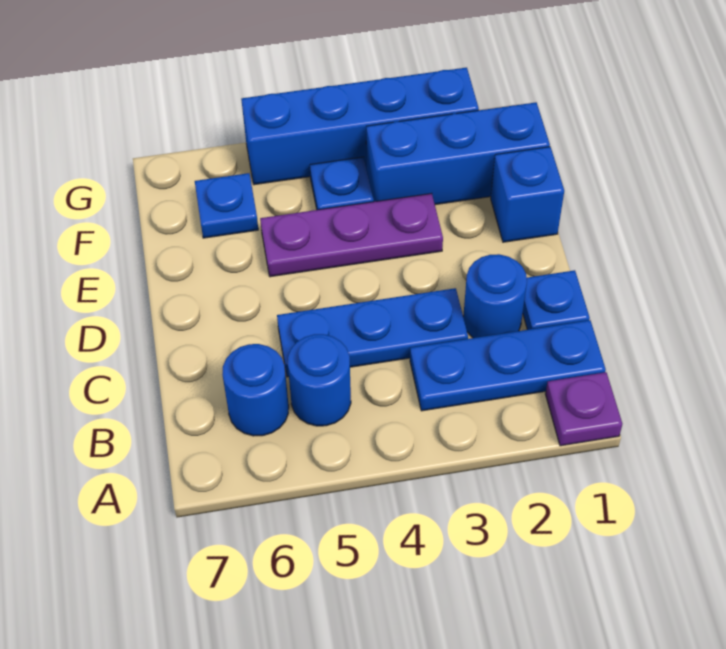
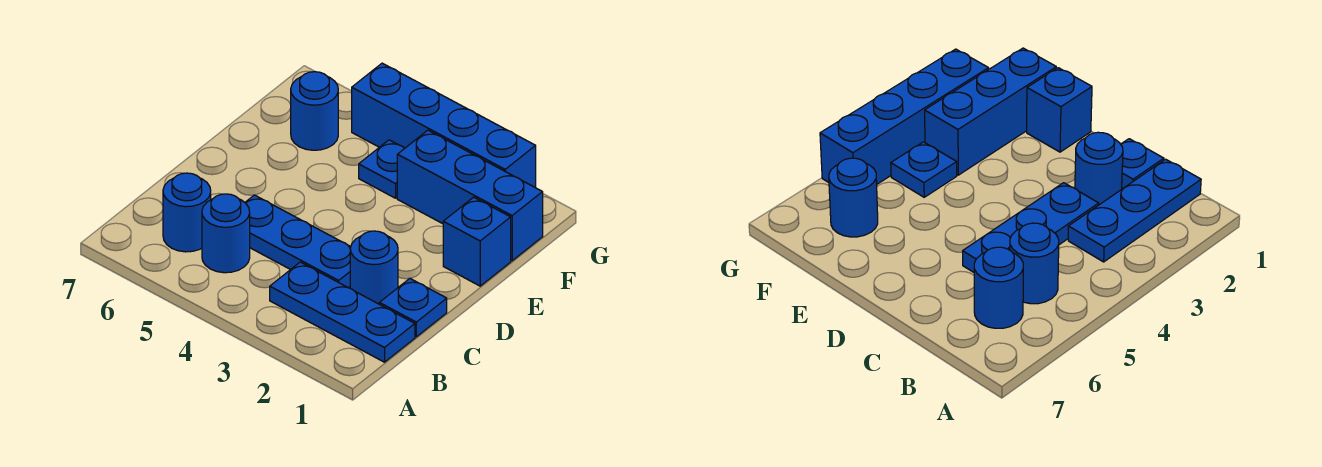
purple plate A1 level 1 -> none
purple plate E3:E5 level 1 -> none
blue plate F6 level 1 -> blue round brick F6 level 1

